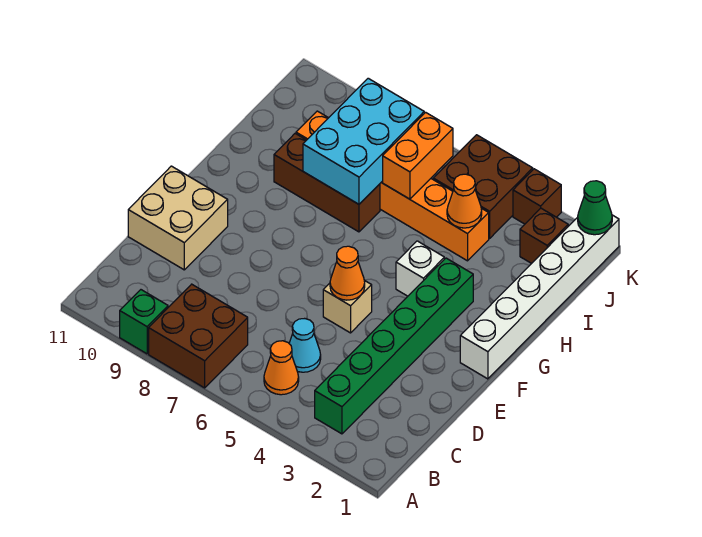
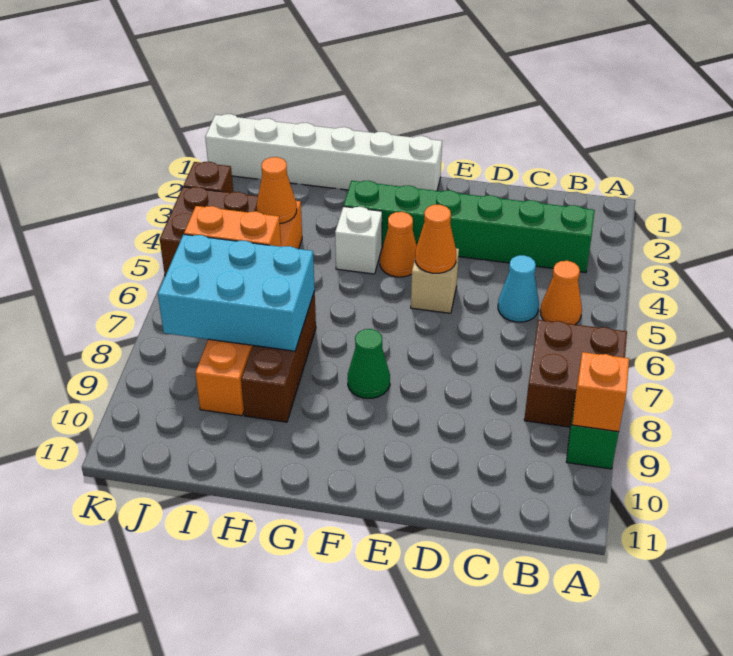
none -> orange brick A9 level 2
tan brick D10:E11 level 1 -> none
none -> orange cone F4 level 1
brown brick J2 level 1 -> none
green cone K1 level 2 -> green cone F8 level 1

